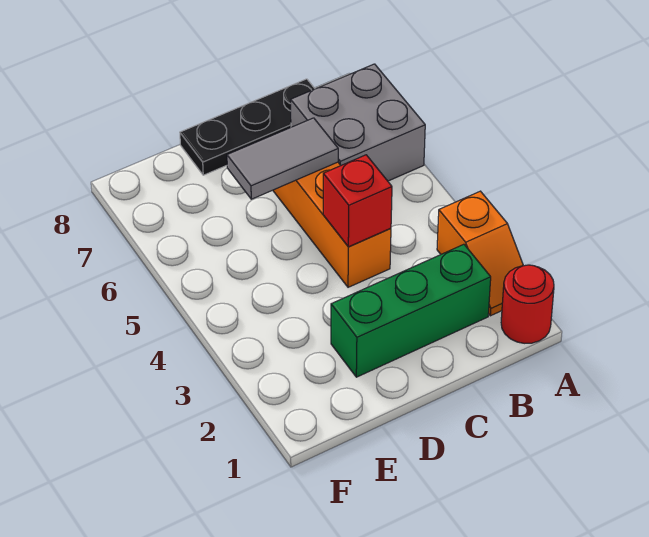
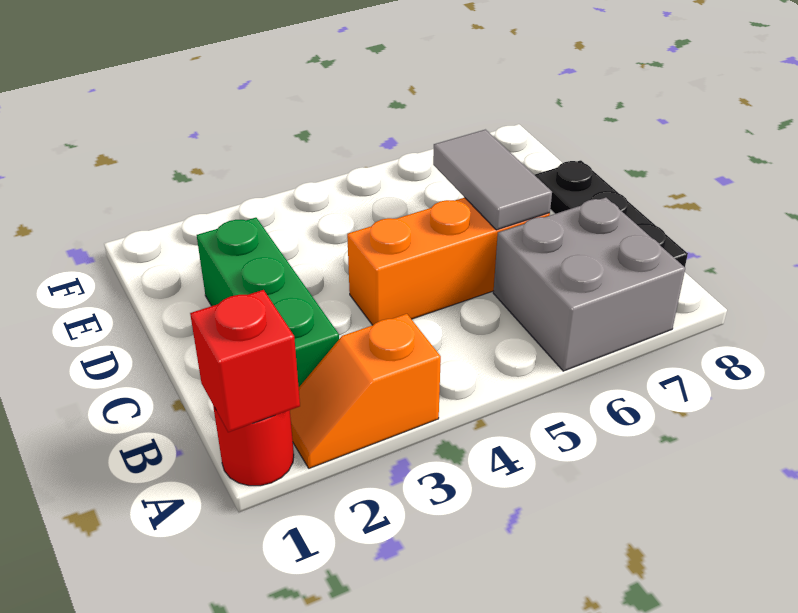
red brick C4 level 2 -> red brick A1 level 2

